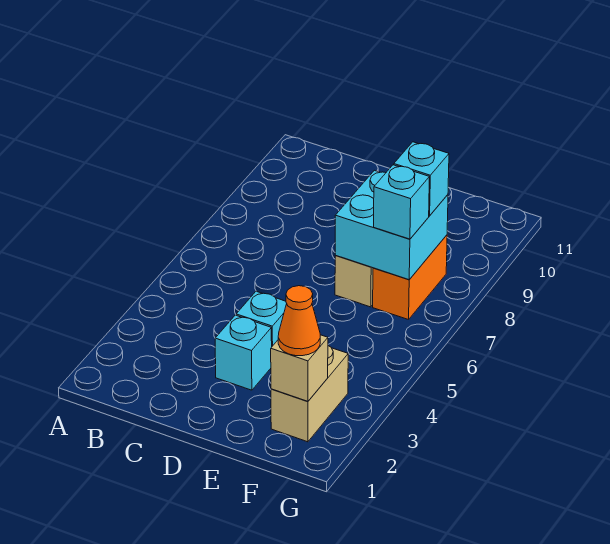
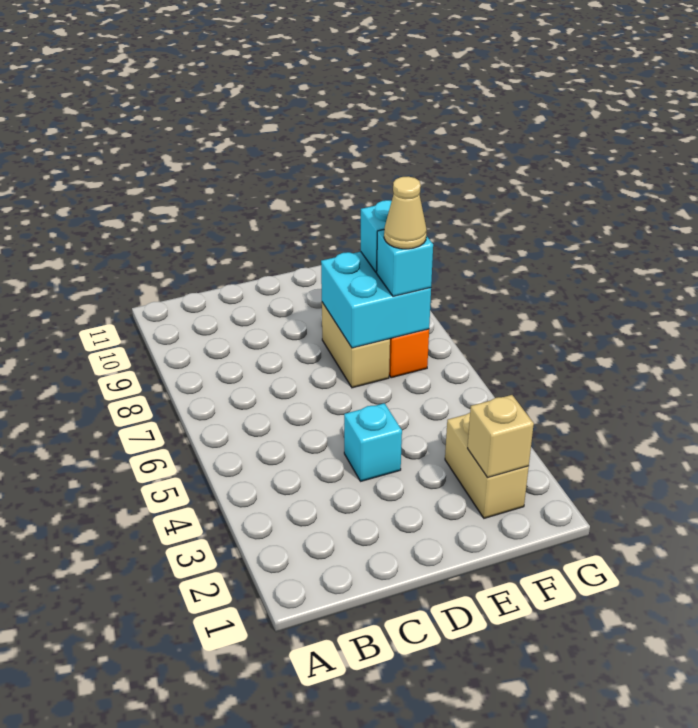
cyan brick D3 level 1 -> none
orange cone F2 level 3 -> none
none -> tan cone F7 level 4

